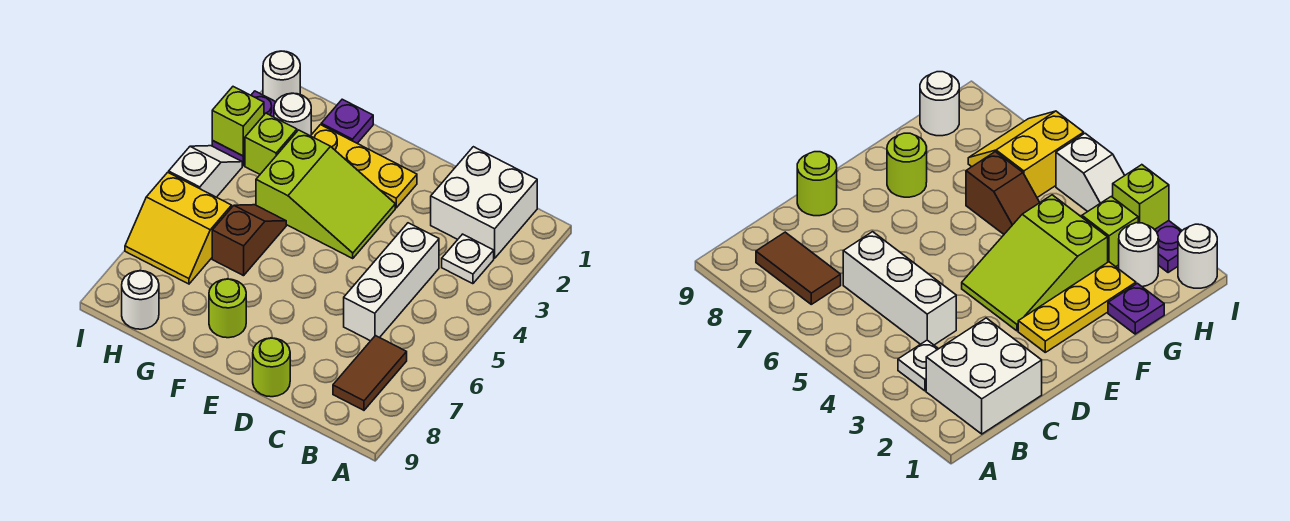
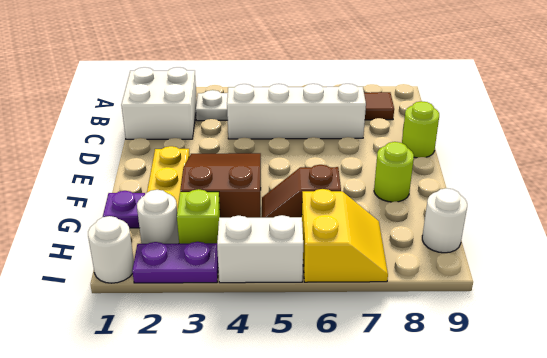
white brick C4:C6 level 1 -> white brick C4:C7 level 1
lime slope E3:G4 level 1 top G -> brown slope E3:G4 level 1 top G
lime brick I3 level 2 -> none
white slope I4:I5 level 1 top 5 -> white brick I4:I5 level 1

